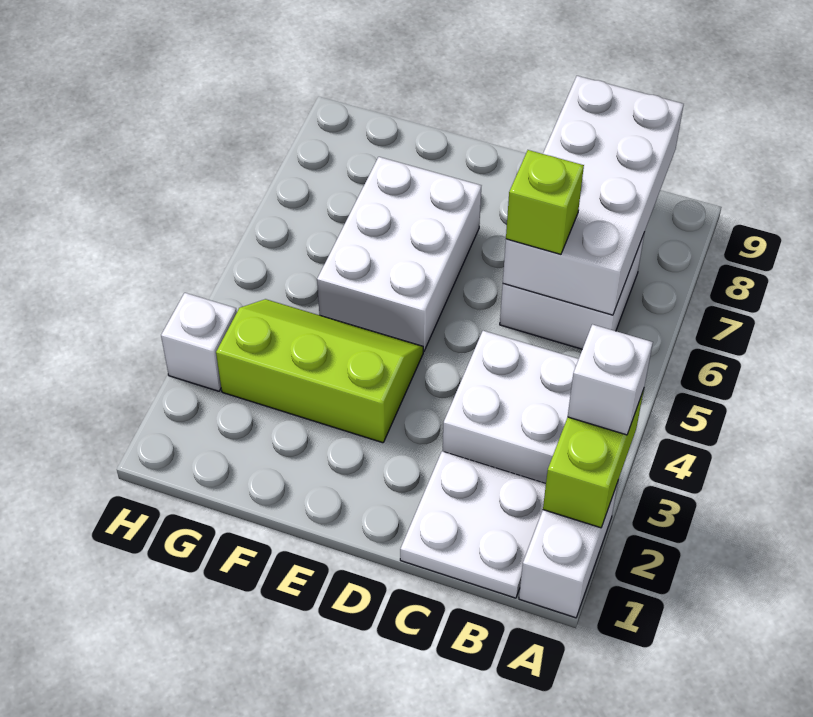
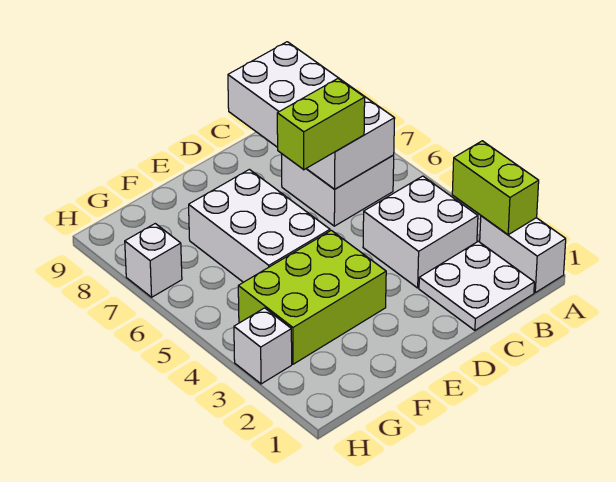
white brick A3 level 3 -> white brick H7 level 1
lime brick C6 level 3 -> lime brick C6:D6 level 3
lime slope E3:G4 level 1 top 3 -> lime brick E3:G4 level 1

